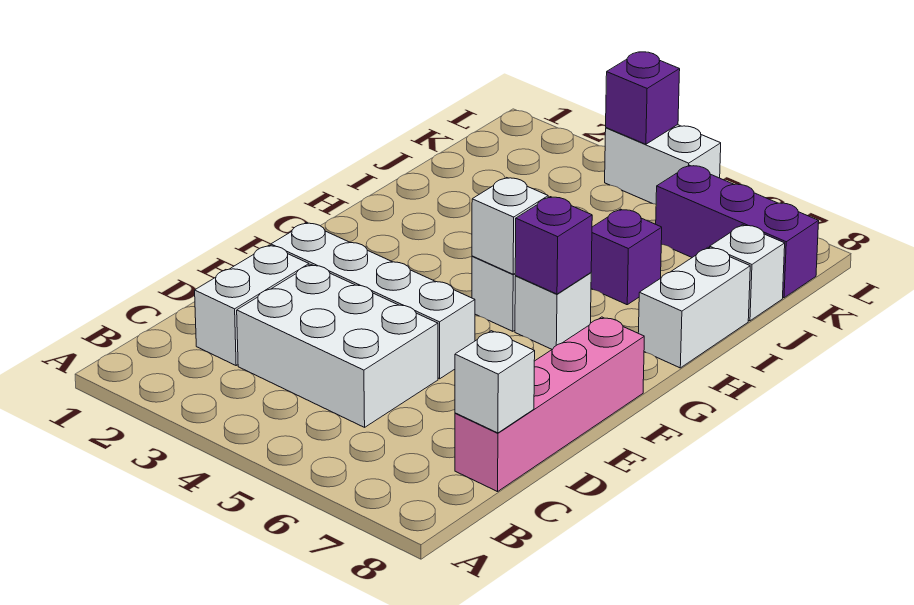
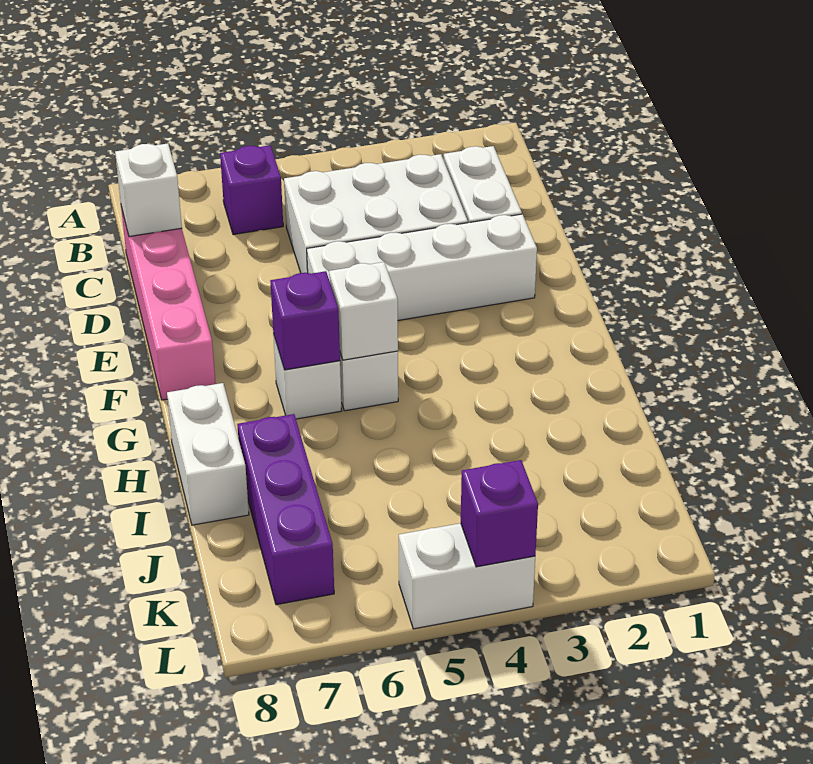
purple brick I6 level 1 -> purple brick B6 level 1
white brick J8 level 1 -> none
purple brick K6:K8 level 1 -> purple brick I7:K7 level 1

